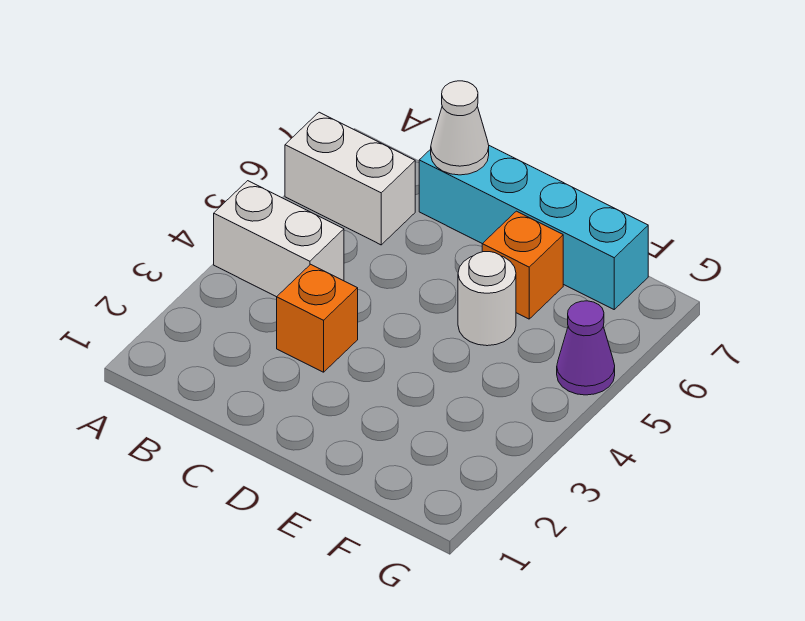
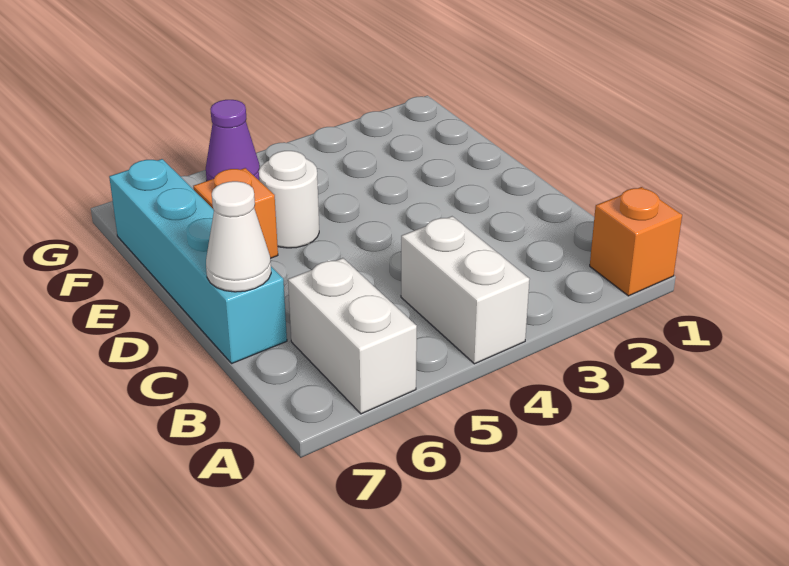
orange brick C3 level 1 -> orange brick A1 level 1

